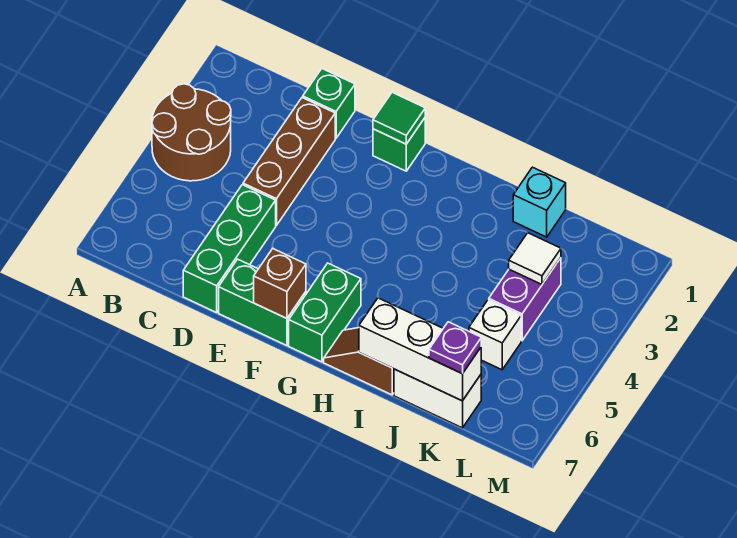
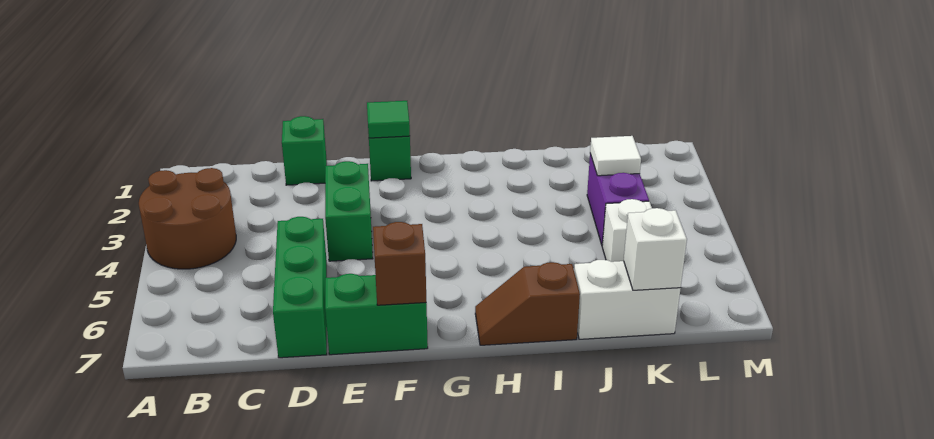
brown brick D2:D4 level 1 -> none
green brick G6:G7 level 1 -> green brick E3:E4 level 1
white brick I7:K7 level 2 -> white brick K7 level 2
cyan brick J1 level 1 -> none
purple plate K7 level 3 -> none

